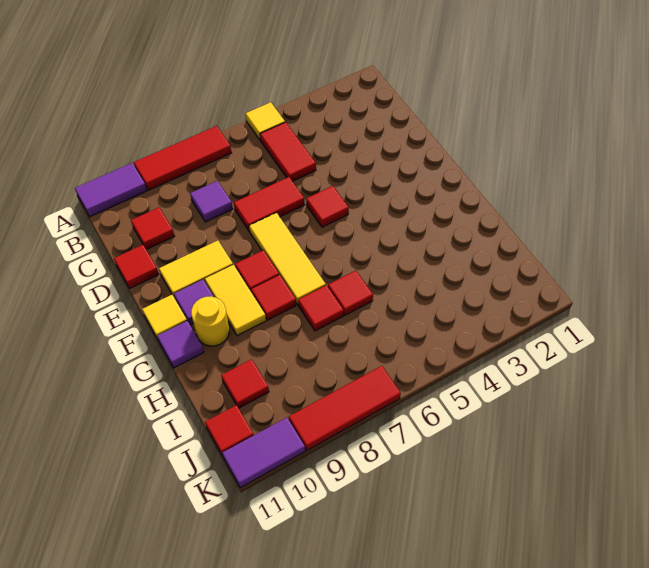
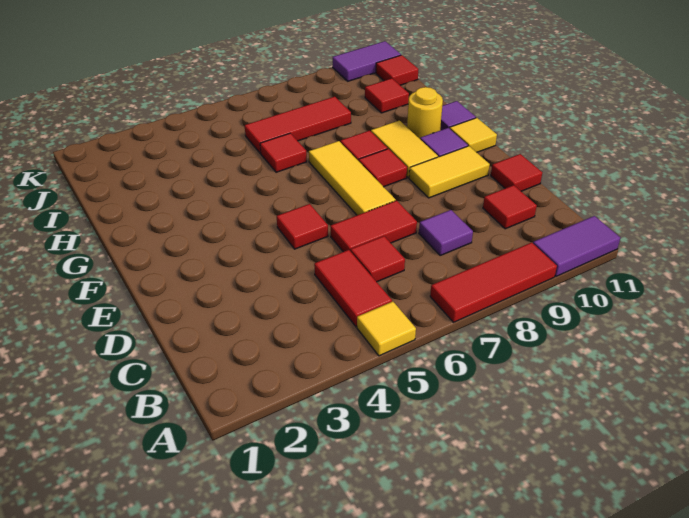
red tile H7 level 1 -> red tile C6 level 1
red tile K7:K9 level 1 -> red tile I6:I8 level 1

